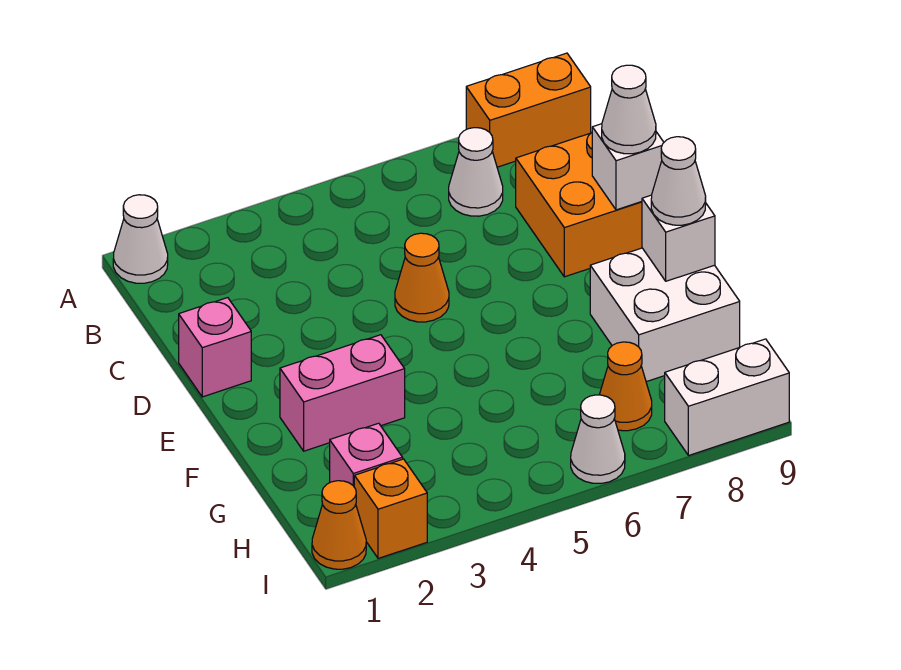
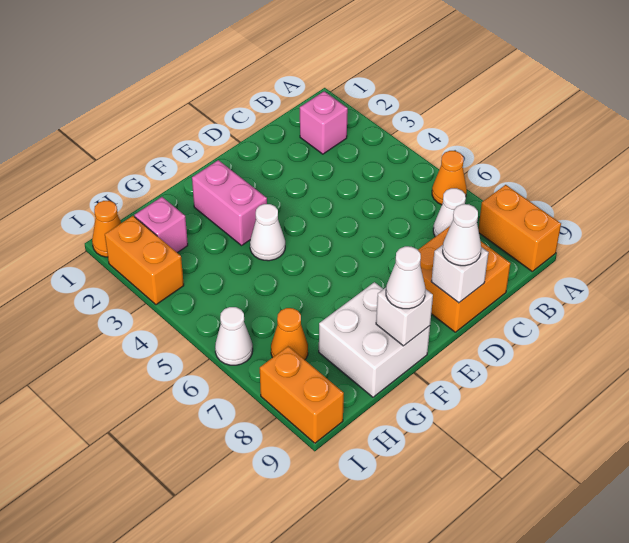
white cone A1 level 1 -> white cone F4 level 1
pink brick D1 level 1 -> pink brick B2 level 1
orange cone D5 level 1 -> orange cone A6 level 1
orange brick I2 level 1 -> orange brick I2:I3 level 1
white brick I8:I9 level 1 -> orange brick I8:I9 level 1

